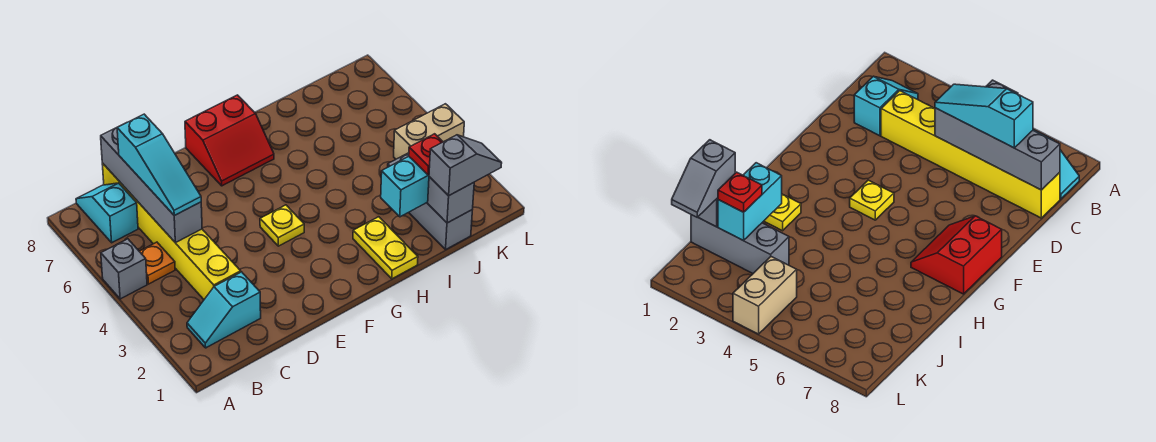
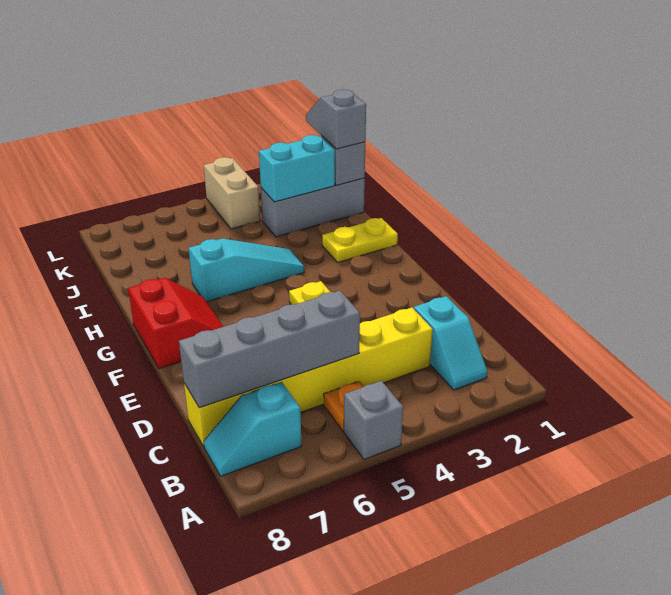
cyan slope C5:C7 level 3 top 7 -> cyan slope H4:H6 level 1 top 6
cyan brick I2:J2 level 2 -> cyan brick J2:J3 level 2
red plate J2 level 3 -> none

